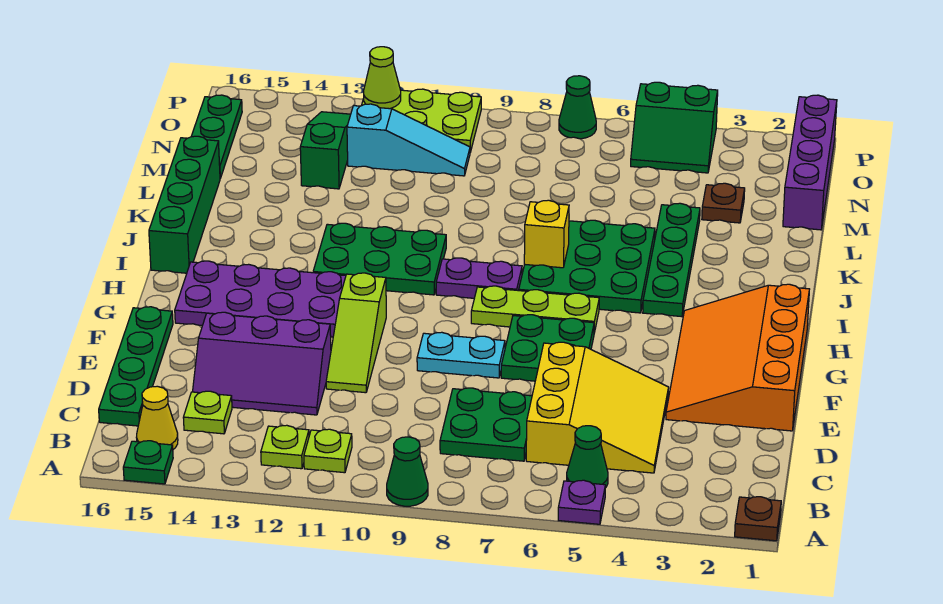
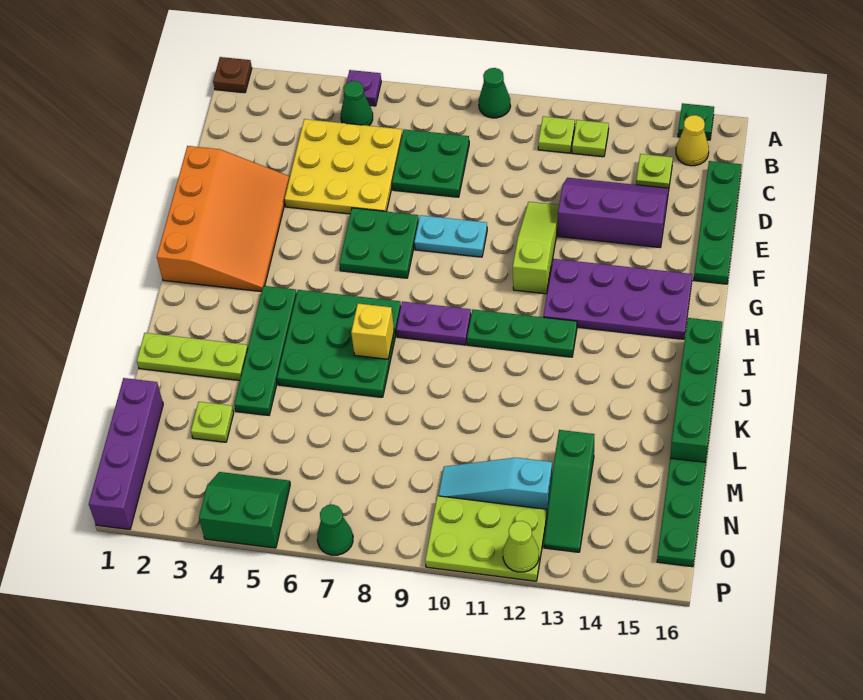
yellow slope C4:E6 level 1 top 6 -> yellow plate C4:E6 level 1
lime plate H6:H8 level 1 -> lime plate K1:K3 level 1
green plate I10:J12 level 1 -> green plate I10:I12 level 1
brown plate M3 level 1 -> lime plate M3 level 1

